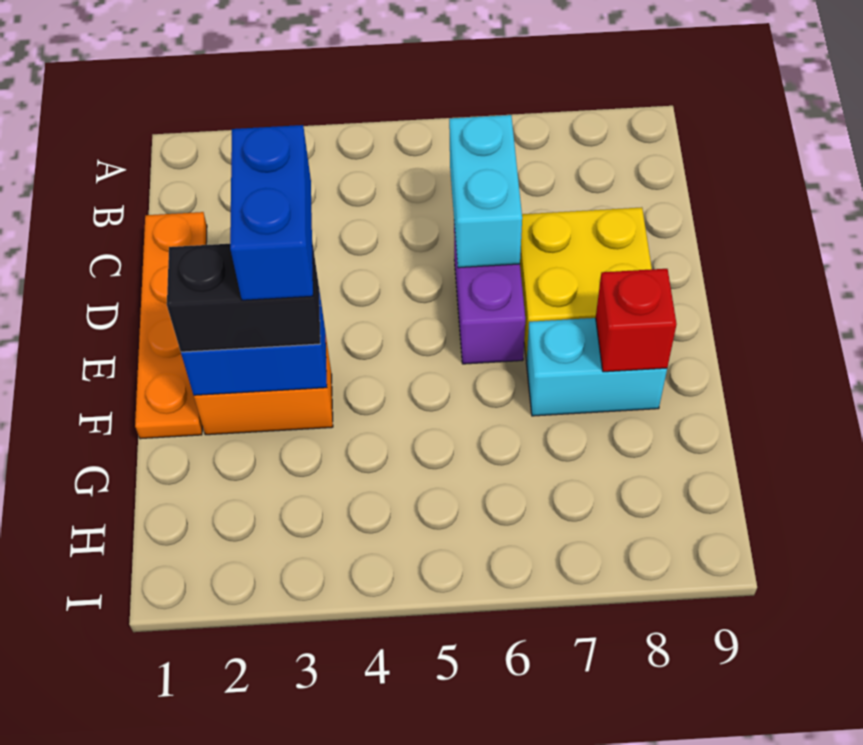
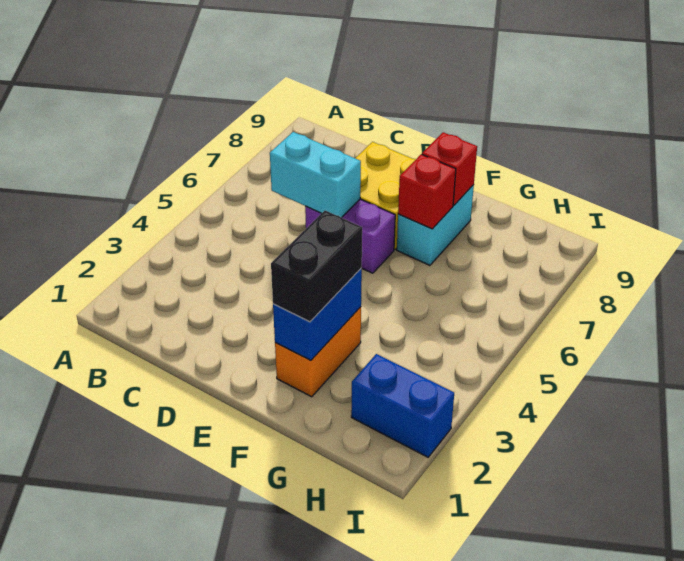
orange plate C1:F1 level 1 -> none
blue brick E3:F3 level 4 -> blue brick H2:I2 level 1
none -> red brick F7 level 2

